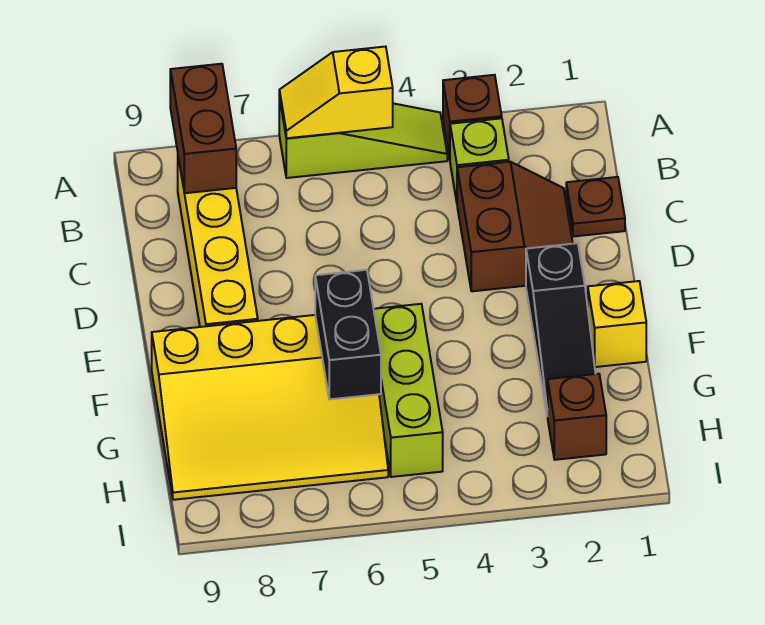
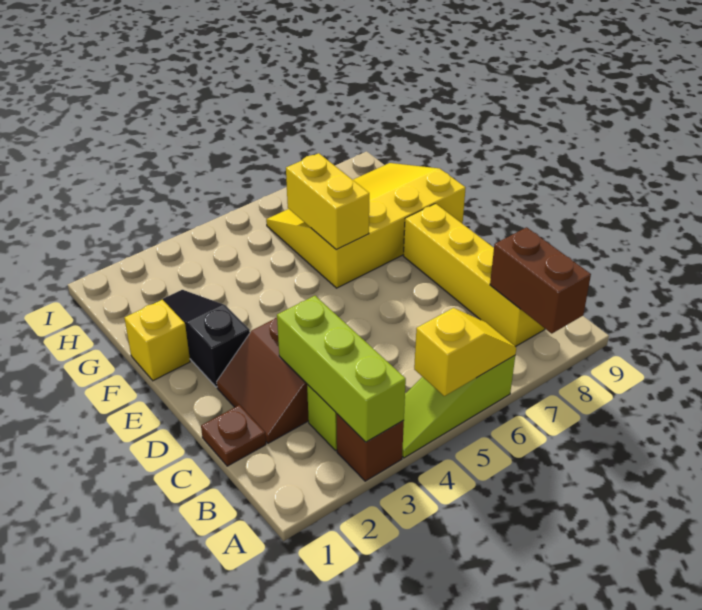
lime brick F5:H5 level 1 -> lime brick A3:C3 level 2
black brick F6:G6 level 2 -> yellow brick F6:G6 level 2
brown brick H2 level 1 -> none

